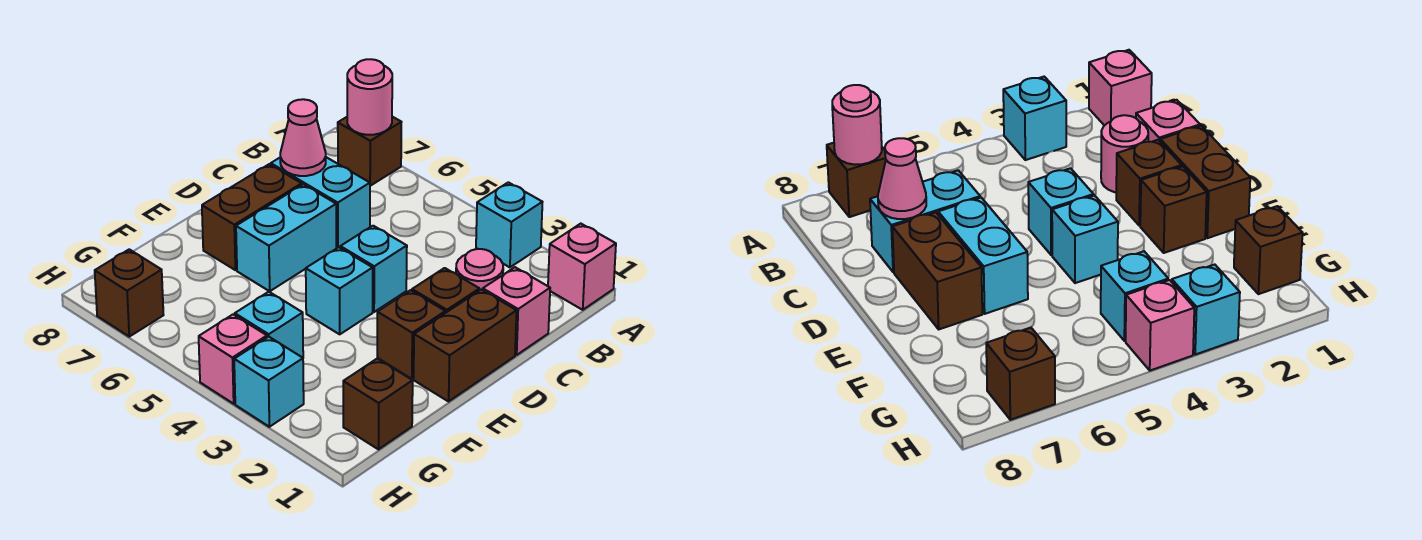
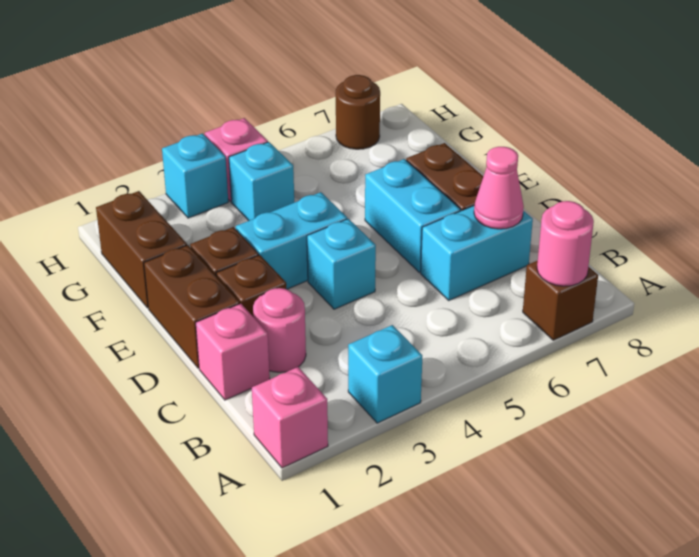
cyan brick E4 level 1 -> cyan brick E3:E4 level 1
brown brick G1 level 1 -> brown brick F1:G1 level 1
brown brick H7 level 1 -> brown round brick H7 level 1

